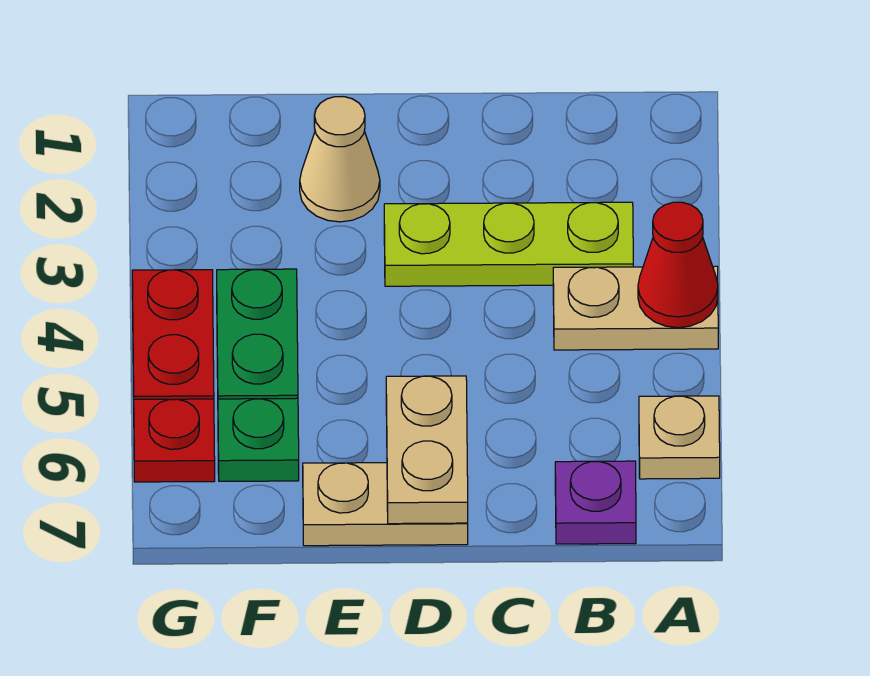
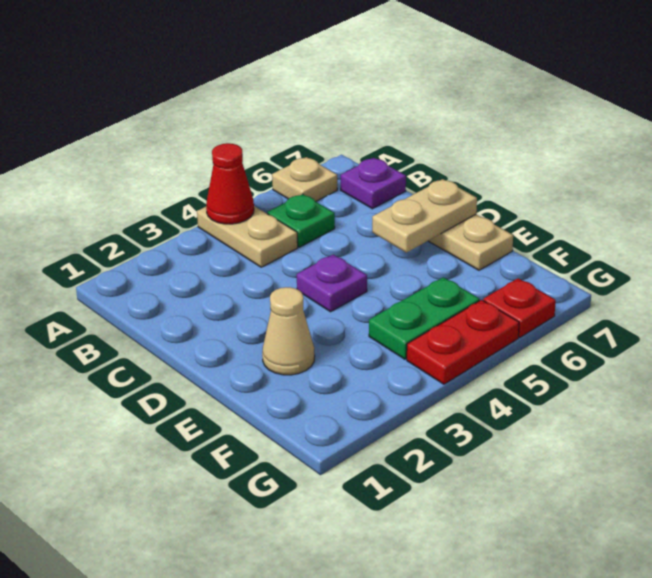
lime plate B3:D3 level 1 -> none
none -> purple plate D4 level 1
green plate F6 level 1 -> green plate B5 level 1

